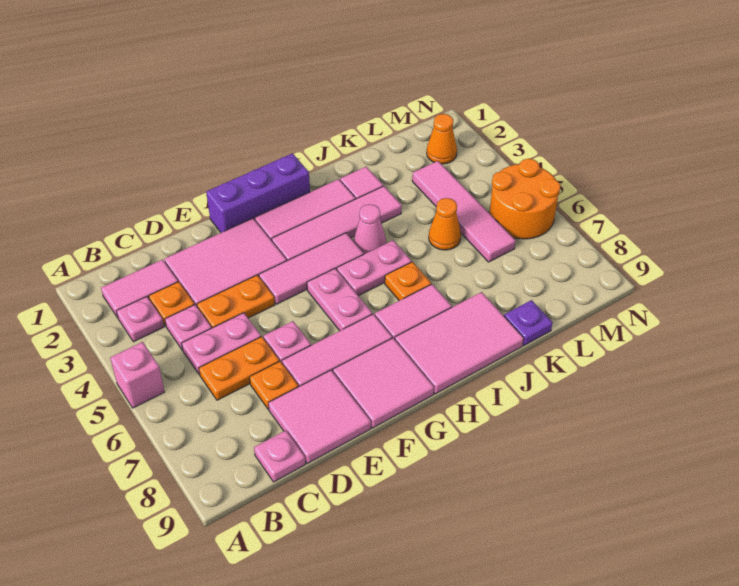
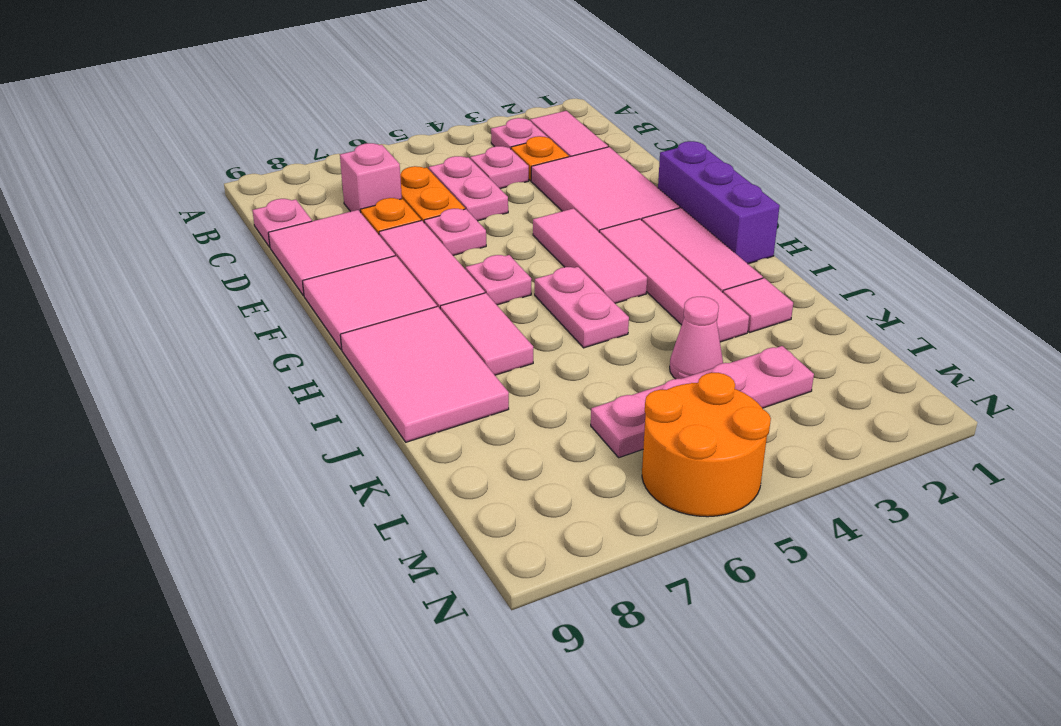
pink brick A5 level 1 -> pink brick C7 level 1
orange plate D4:E4 level 1 -> none
pink plate G5:G6 level 1 -> pink plate G6 level 1
pink cone I4 level 1 -> pink cone K4 level 1
orange plate I6 level 1 -> none
orange cone K5 level 1 -> none
purple plate K9 level 1 -> none
pink tile L3:L6 level 1 -> pink plate L3:L6 level 1
orange cone M2 level 1 -> none

